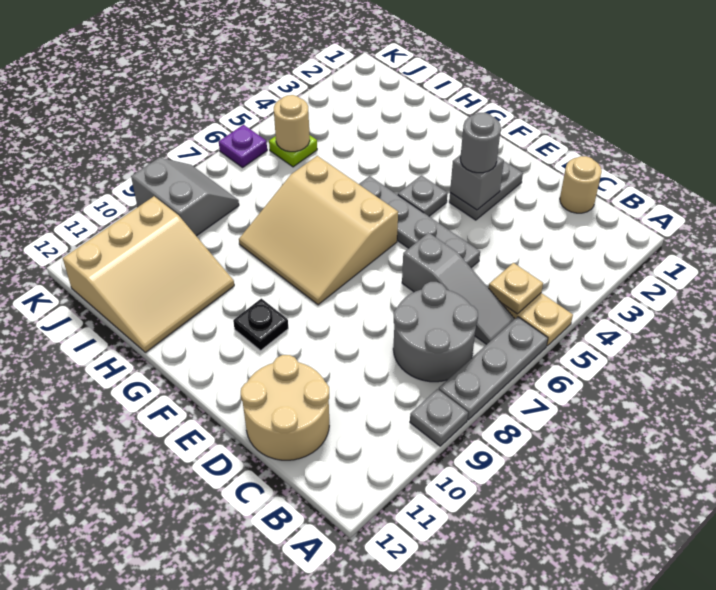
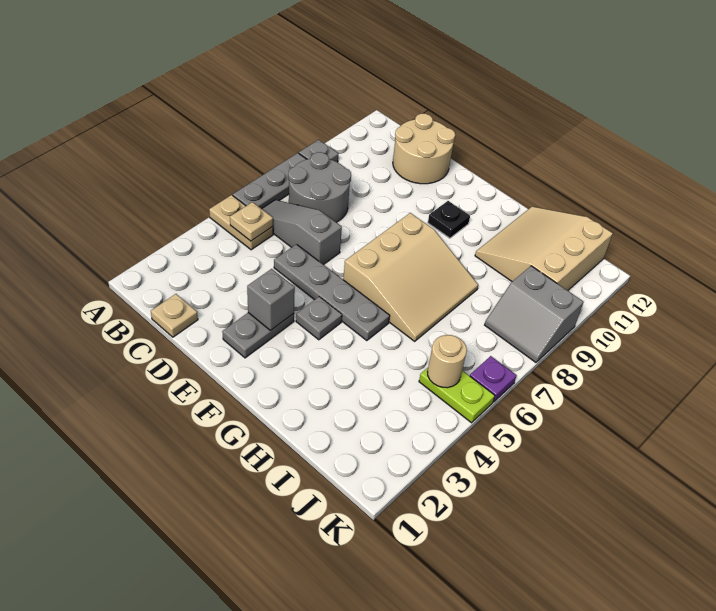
tan round brick C1 level 1 -> tan plate C1 level 1
grey round brick E3 level 3 -> none
tan slope F6:H8 level 1 top 6 -> tan slope F6:H8 level 1 top F
lime plate J5 level 1 -> lime plate J5:K5 level 1

